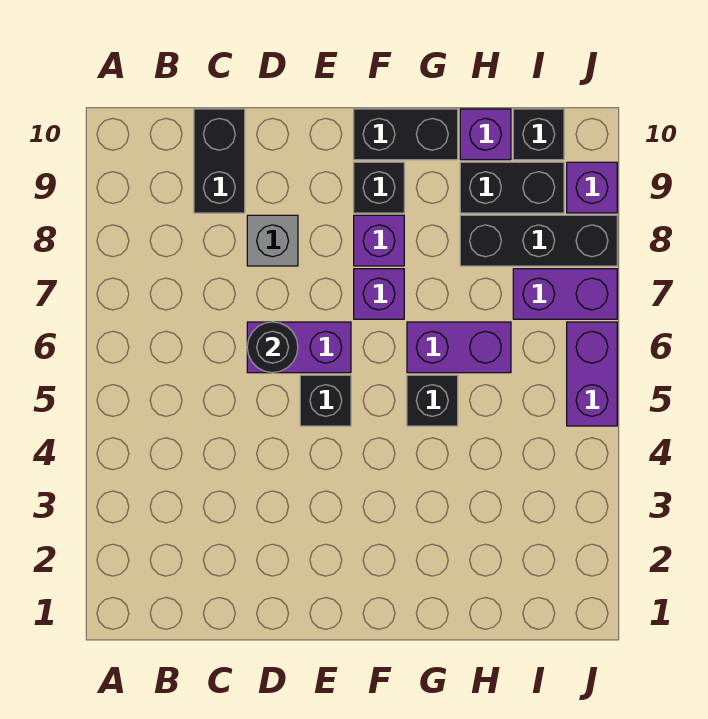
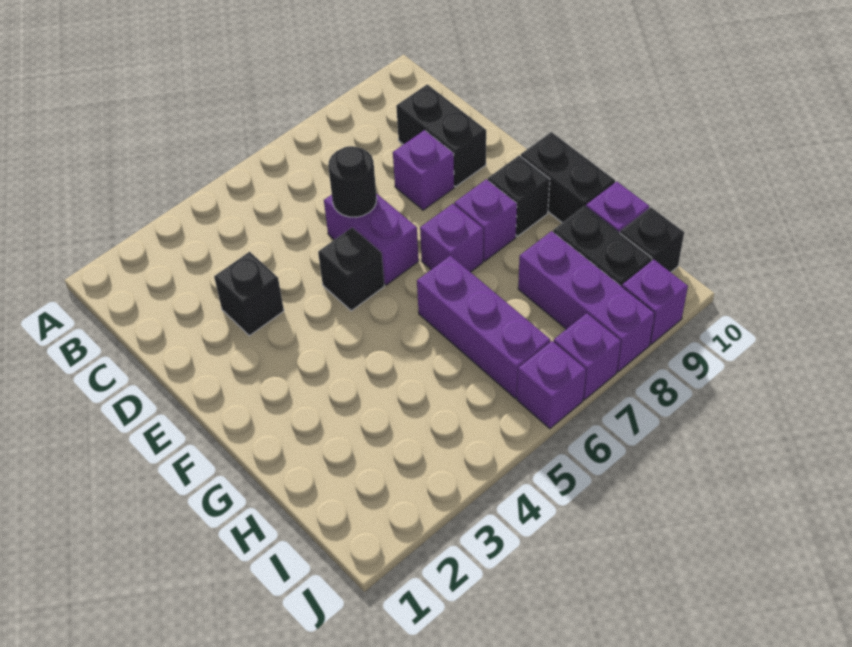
black brick C9:C10 level 1 -> black brick C9:D9 level 1
grey brick D8 level 1 -> purple brick D8 level 1
black brick G5 level 1 -> black brick D3 level 1
purple brick G6:H6 level 1 -> purple brick G6:I6 level 1
black brick H8:J8 level 1 -> purple brick H8:J8 level 1
purple brick I7:J7 level 1 -> purple brick J7 level 1
purple brick J5:J6 level 1 -> purple brick J6 level 1

